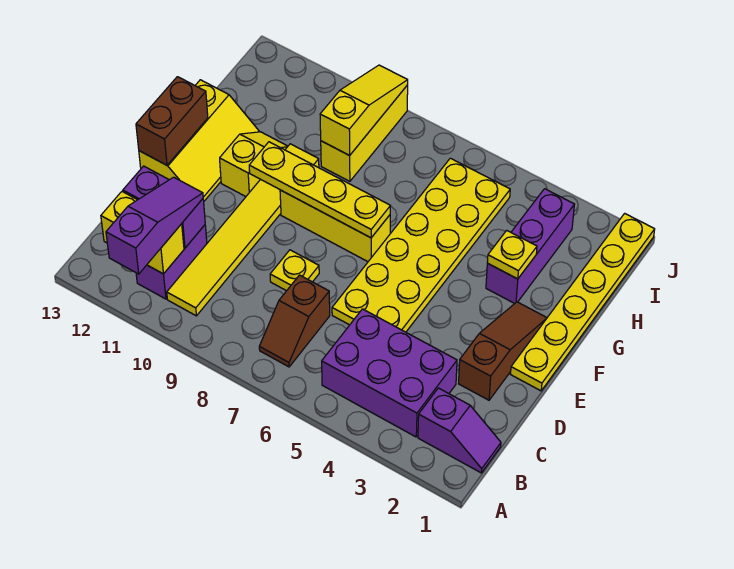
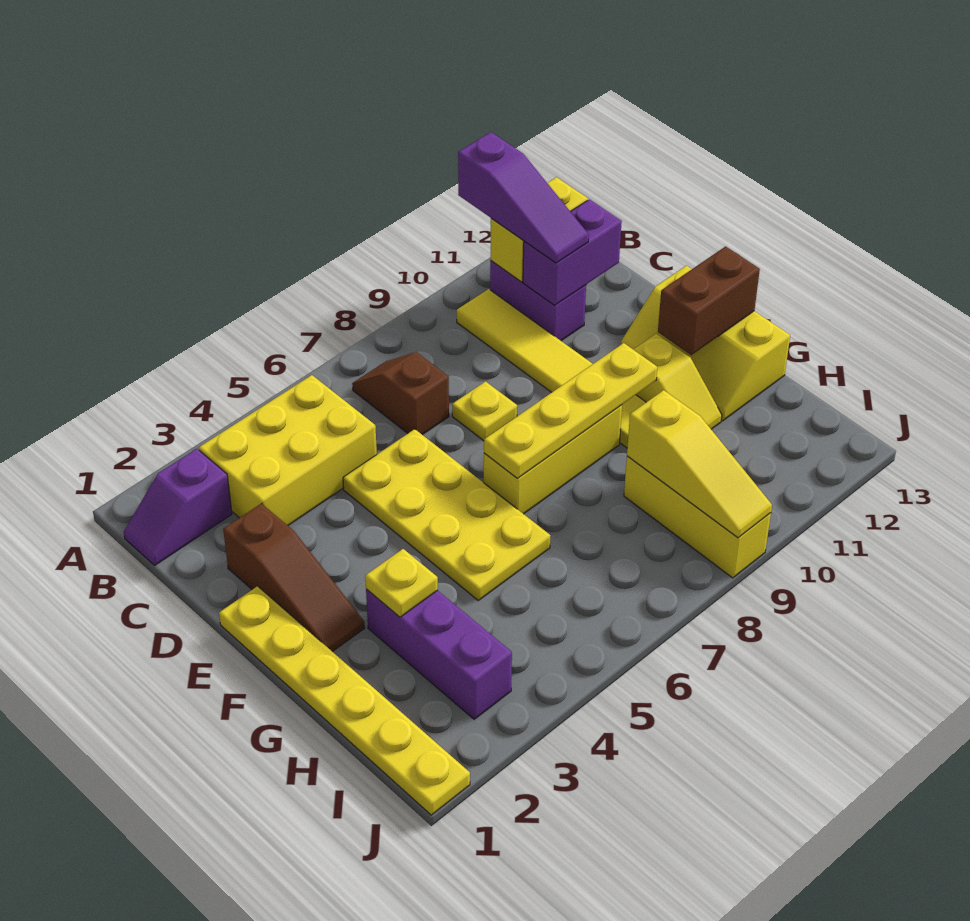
purple brick B3:C5 level 1 -> yellow brick B3:C5 level 1
yellow plate D5:I6 level 1 -> yellow plate D5:G6 level 1
brown brick E13:F13 level 2 -> brown brick F12:F13 level 2

